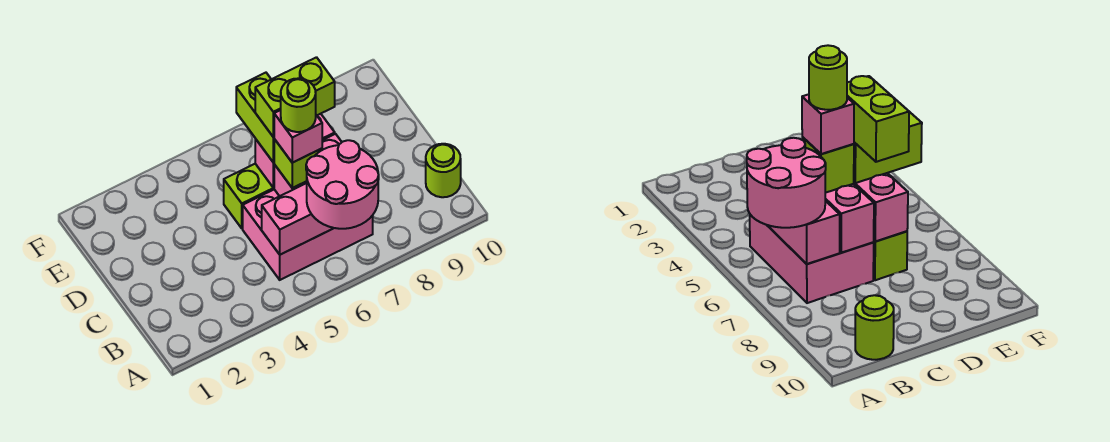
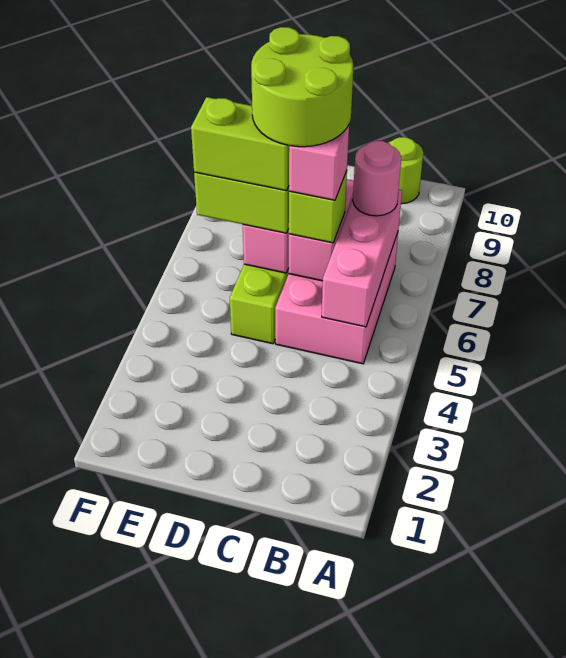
pink round brick A6:B7 level 3 -> pink round brick B7 level 3
lime round brick C6 level 5 -> lime round brick C6:D7 level 5
lime brick D6:D7 level 4 -> lime brick D6:E6 level 4

